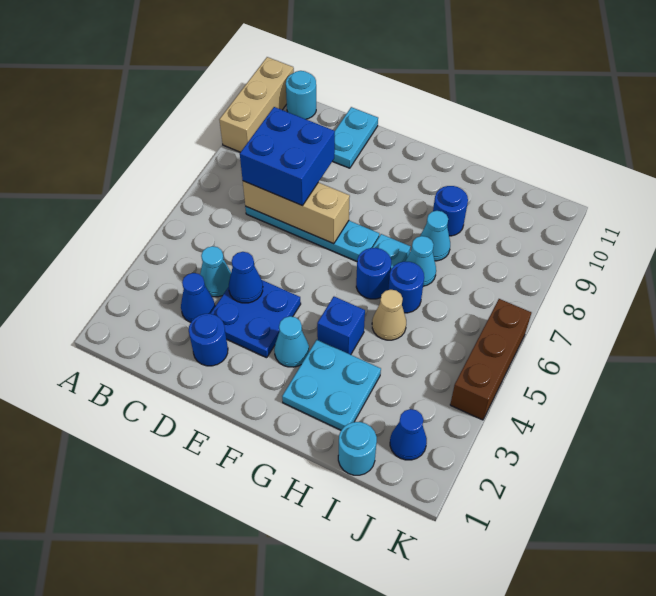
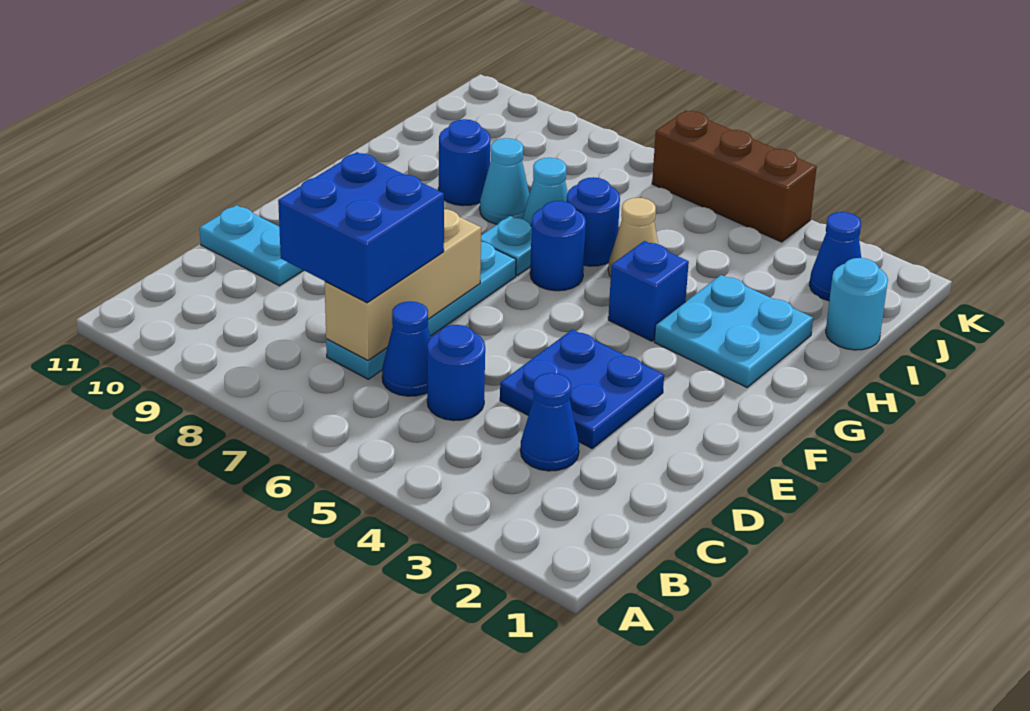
tan brick A9:A11 level 1 -> none
cyan round brick B11 level 1 -> none
cyan cone C4 level 1 -> none
blue round brick D2 level 1 -> blue round brick C5 level 1
blue cone D4 level 2 -> blue cone C6 level 1
cyan cone F3 level 1 -> none

